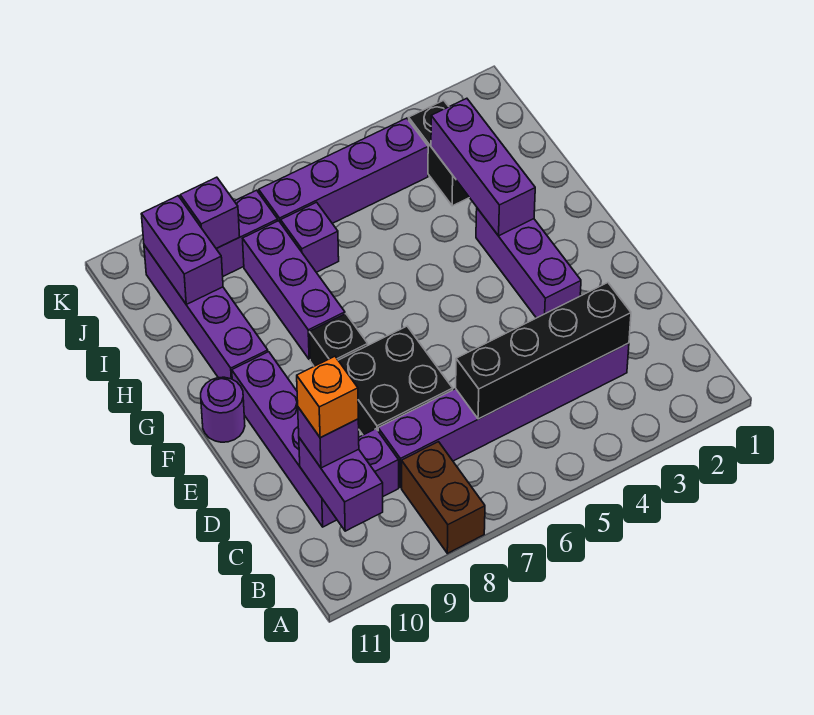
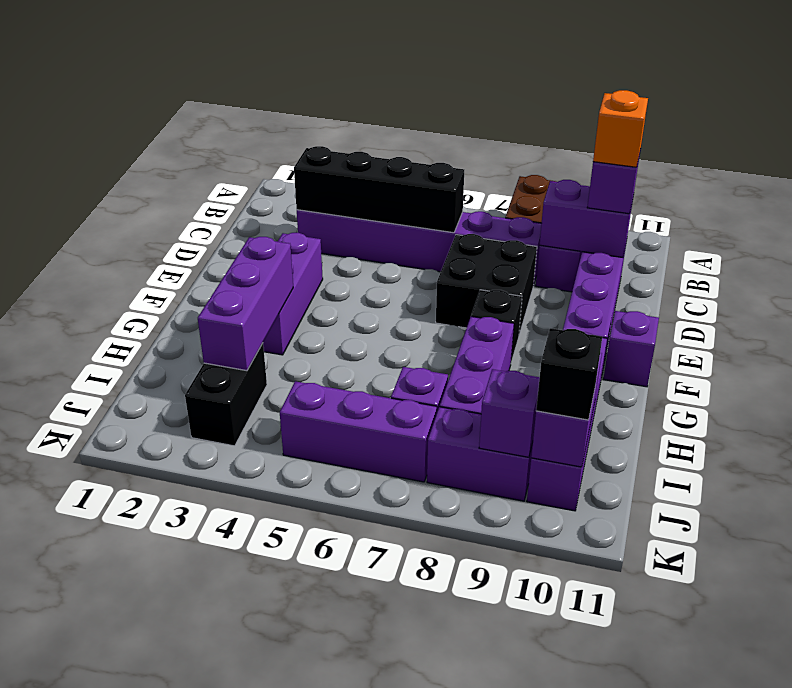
purple brick B10:C10 level 2 -> purple brick C9:C10 level 2
purple round brick F11 level 1 -> purple brick F11 level 1
purple brick J4:J7 level 1 -> purple brick J5:J7 level 1
none -> black brick J10 level 3

